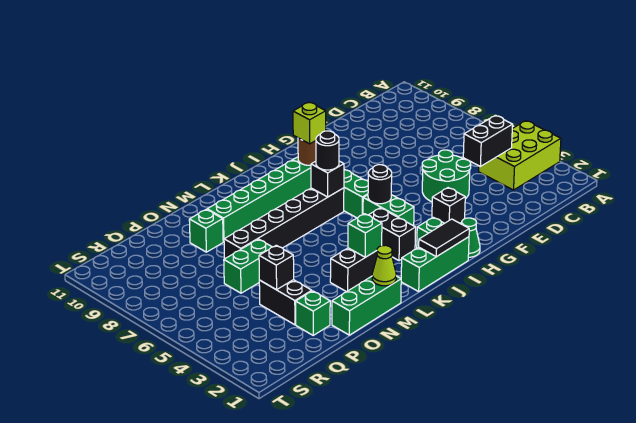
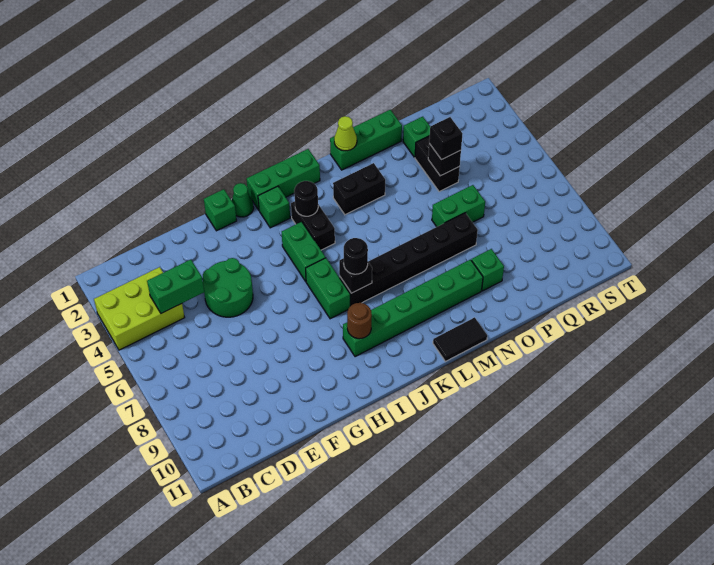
black brick C4:D4 level 2 -> green brick C4:D4 level 2
black brick G3 level 1 -> black brick P4 level 3
black tile I1:J1 level 2 -> black tile L11:M11 level 1
black round brick I5 level 2 -> black round brick J3 level 2
lime brick I9 level 3 -> none
green brick L3 level 2 -> green brick G1 level 1

